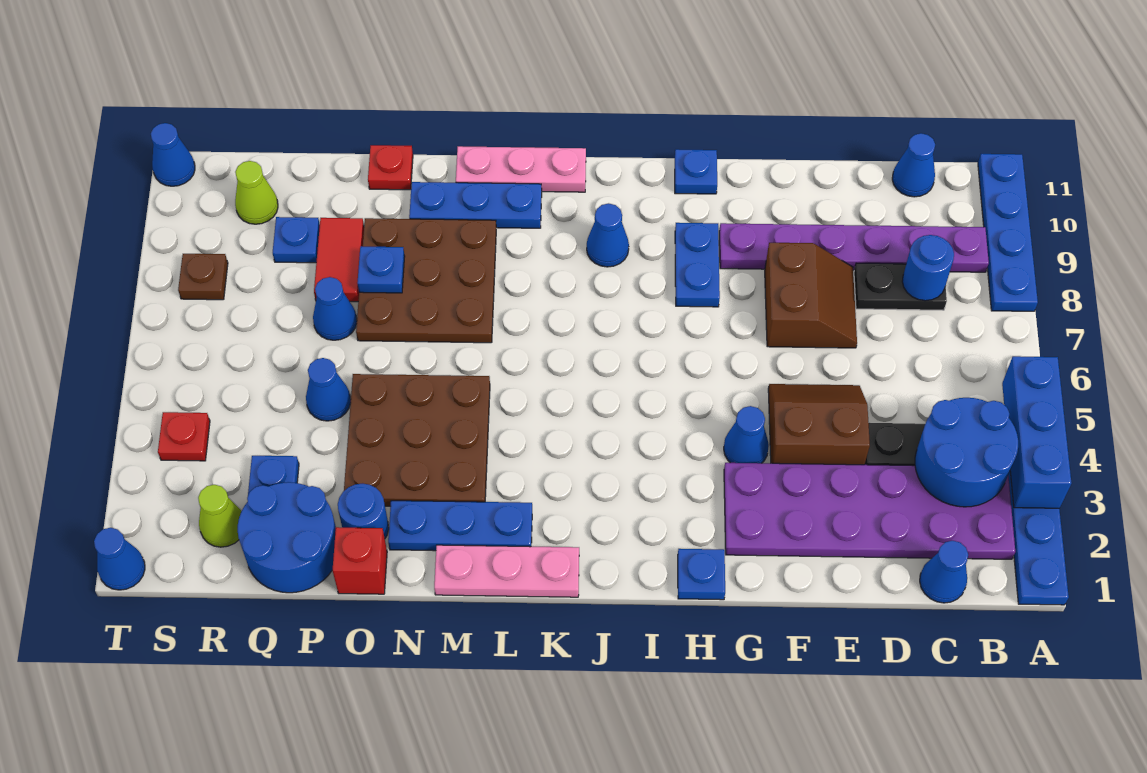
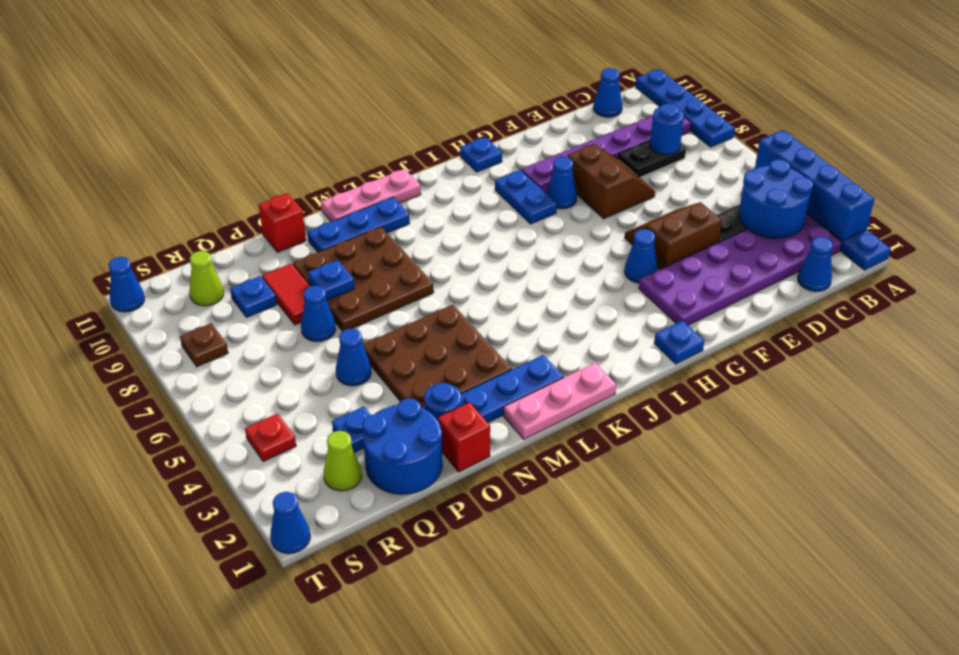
blue brick A3:A5 level 2 -> blue brick A2:A5 level 2
blue cone J9 level 1 -> blue cone G8 level 1
red plate O11 level 1 -> red brick O11 level 1

